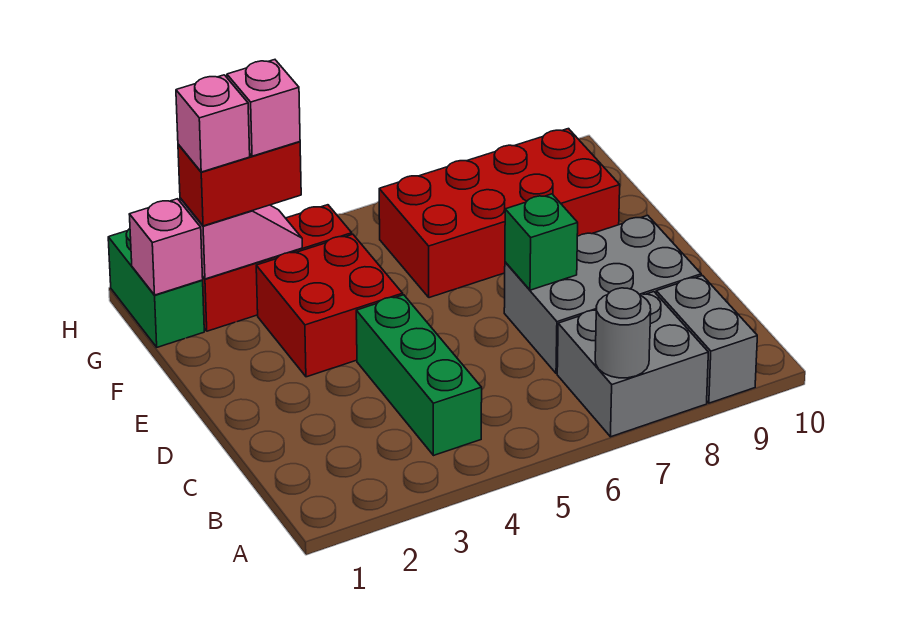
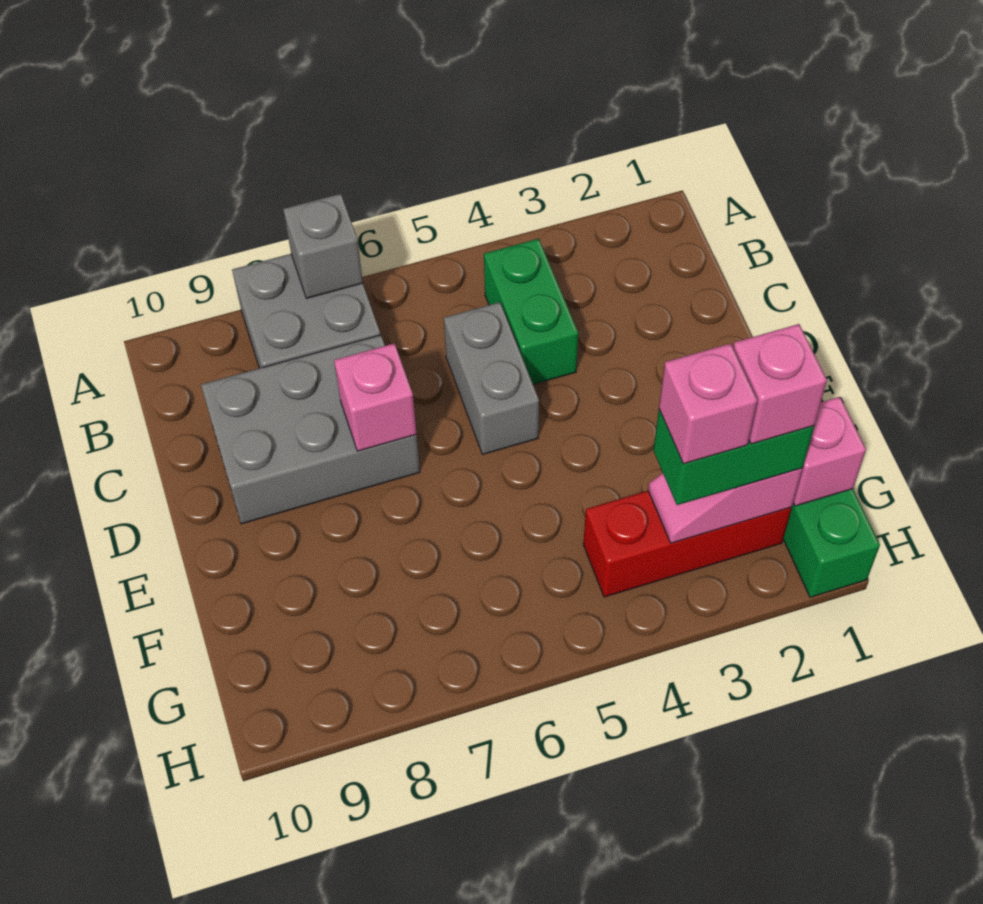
grey round brick A7 level 2 -> grey brick A7 level 2
grey brick A9:B9 level 1 -> grey brick C5:D5 level 1
green brick B4:D4 level 1 -> green brick B4:C4 level 1
green brick D7 level 2 -> pink brick D7 level 2
red brick E3:F4 level 1 -> none
red brick F6:G9 level 1 -> none
red brick G2:G3 level 3 -> green brick G2:G3 level 3

